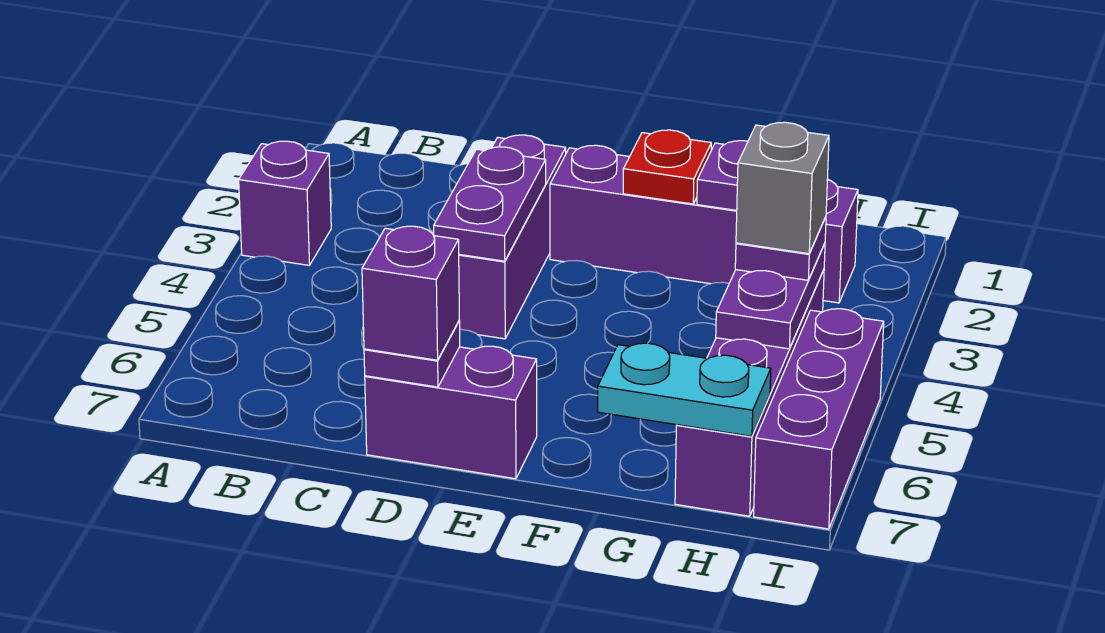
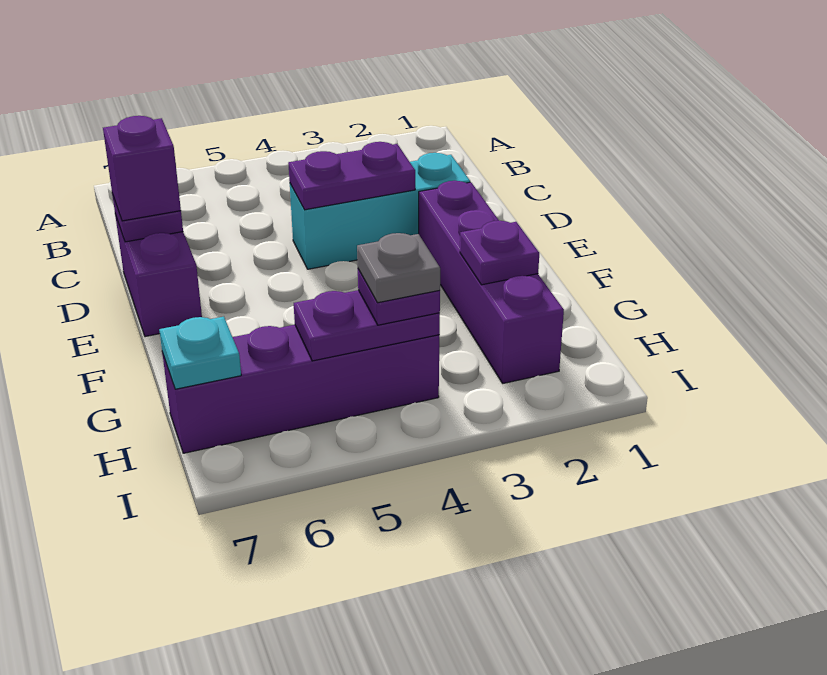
purple brick A3 level 1 -> none
purple brick D2:D4 level 1 -> cyan brick D2:D4 level 1
red plate F2 level 2 -> none
cyan plate G7:H7 level 2 -> cyan plate H7 level 2
grey brick H4 level 4 -> grey plate H4 level 4
purple brick I5:I7 level 1 -> none

